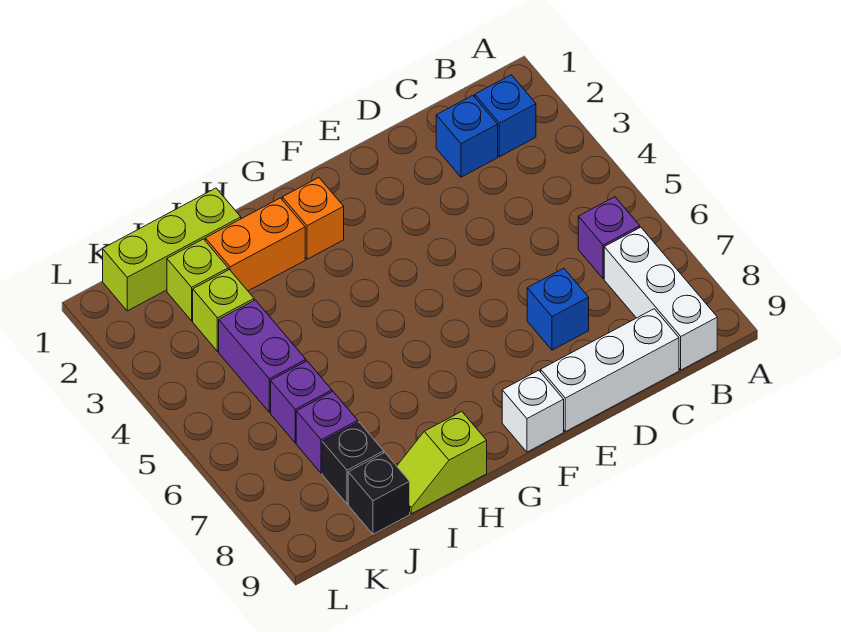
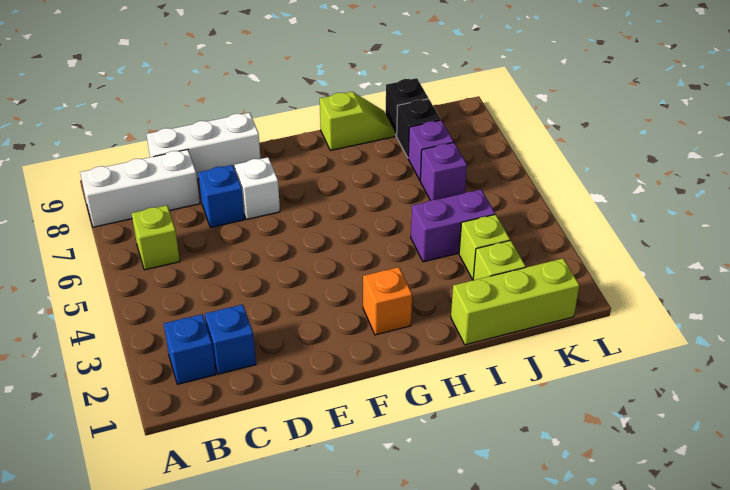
purple brick B6 level 1 -> lime brick B6 level 1
white brick B7:B9 level 1 -> white brick A8:C8 level 1
white brick F9 level 1 -> white brick E7 level 1
orange brick H2:I2 level 1 -> none
purple brick J4:J5 level 1 -> purple brick I4:J4 level 1

